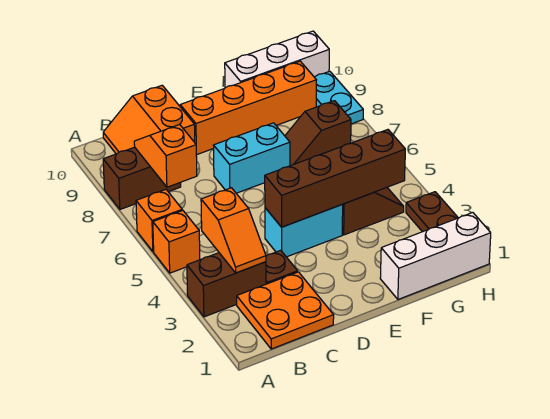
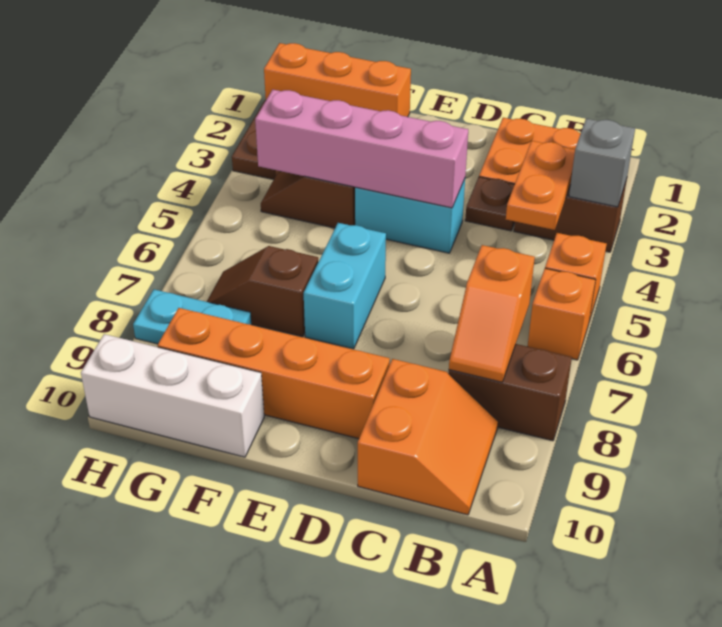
none -> grey brick A3 level 2
orange slope B3:B4 level 2 top 4 -> orange plate B3:B4 level 2
brown brick D4:G4 level 2 -> pink brick D4:G4 level 2
cyan brick D7:E7 level 1 -> cyan brick E6:E7 level 1
white brick F1:H1 level 1 -> orange brick F1:H1 level 1
brown slope F7:G7 level 1 top G -> brown slope F7:G7 level 1 top F
cyan plate H8:H9 level 1 -> cyan plate G8:H8 level 1

